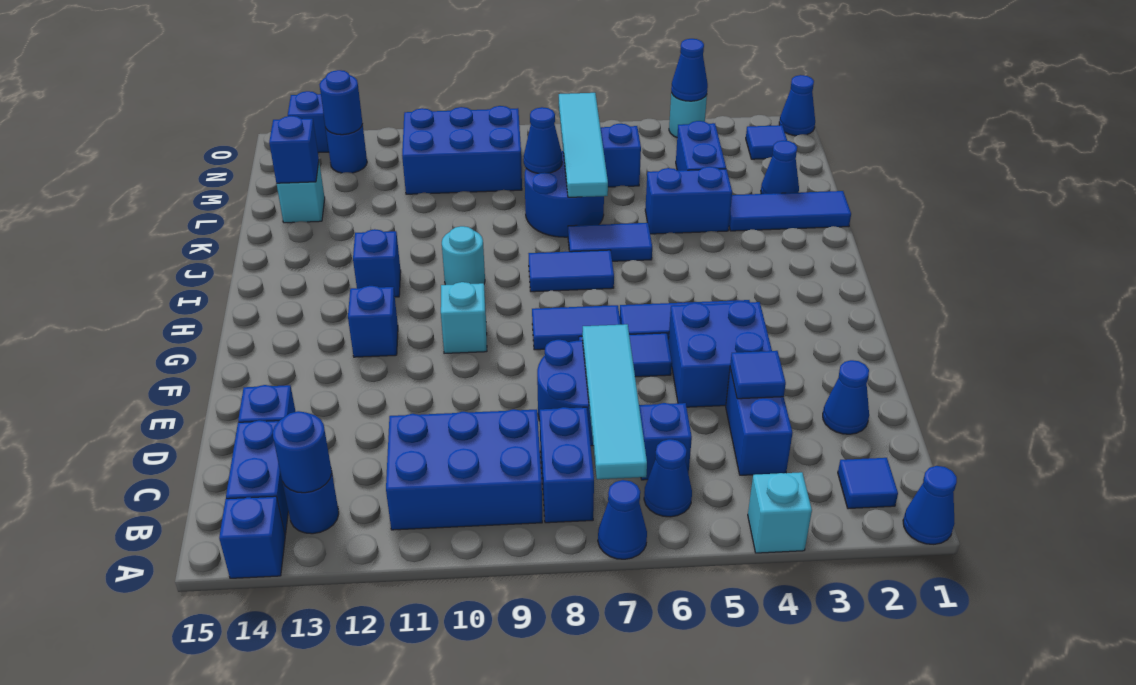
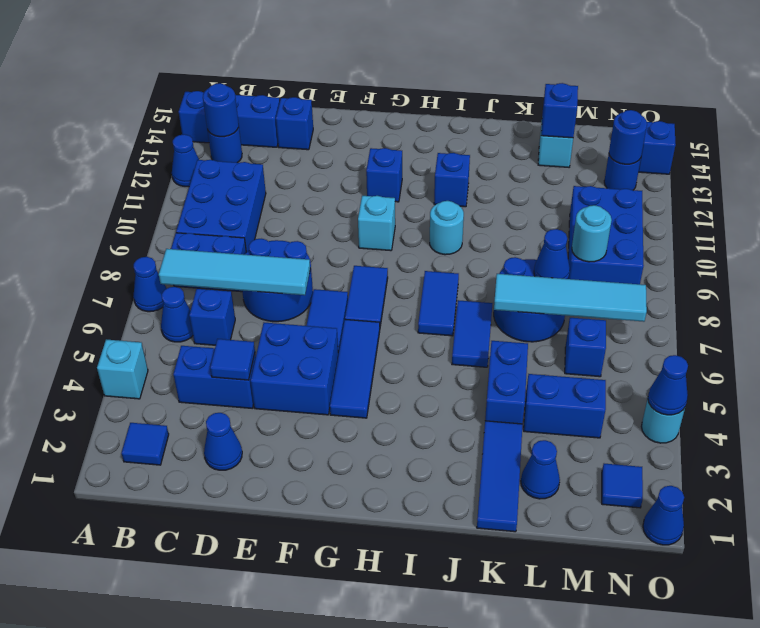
blue cone A1 level 1 -> blue cone A12 level 1
none -> cyan round brick M9 level 2

